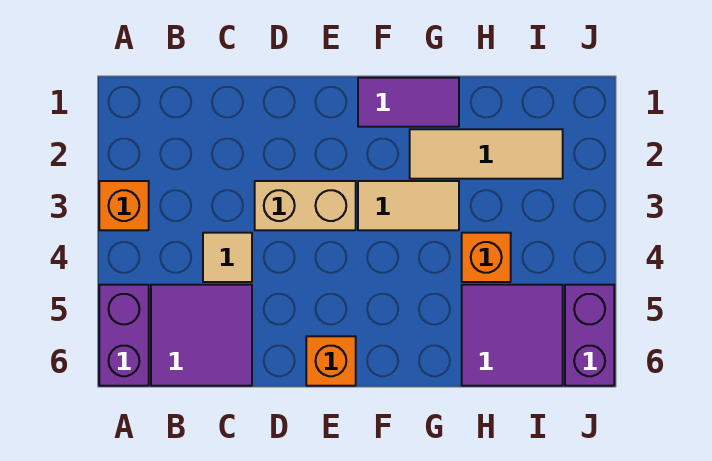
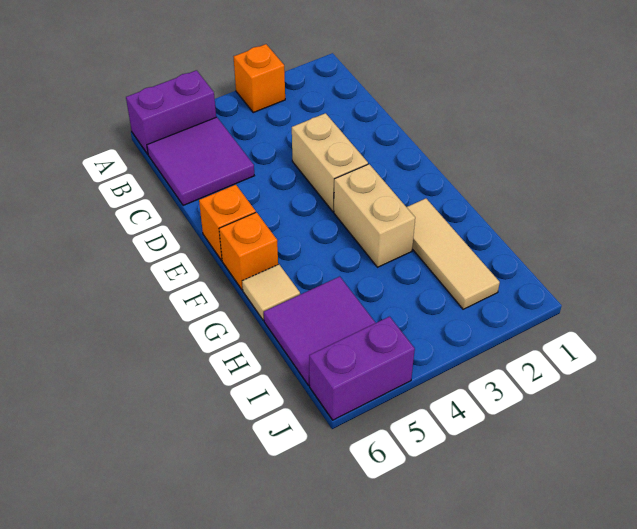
tan tile C4 level 1 -> tan tile G6 level 1
purple tile F1:G1 level 1 -> none
tan tile F3:G3 level 1 -> tan brick F3:G3 level 1
orange brick H4 level 1 -> orange brick F6 level 1

